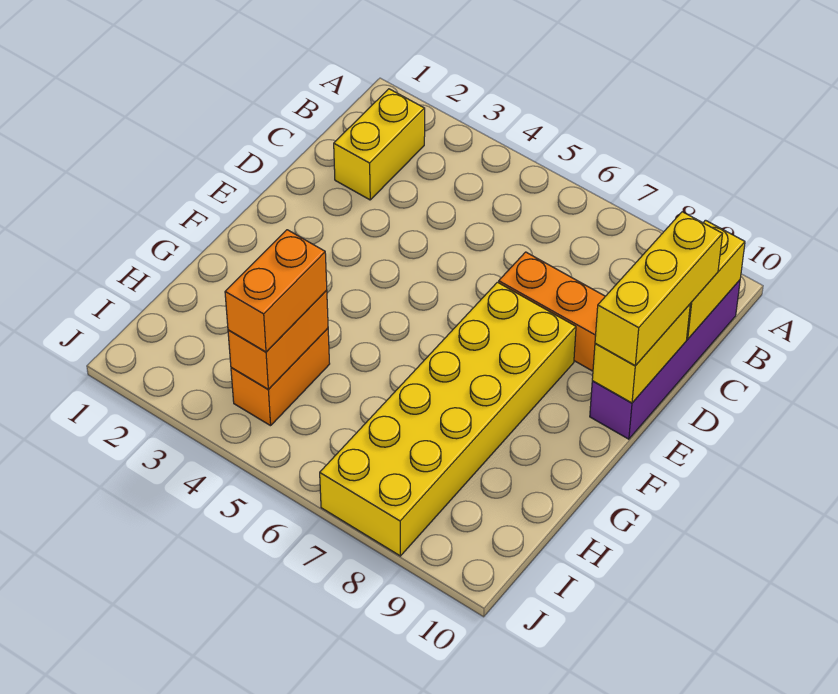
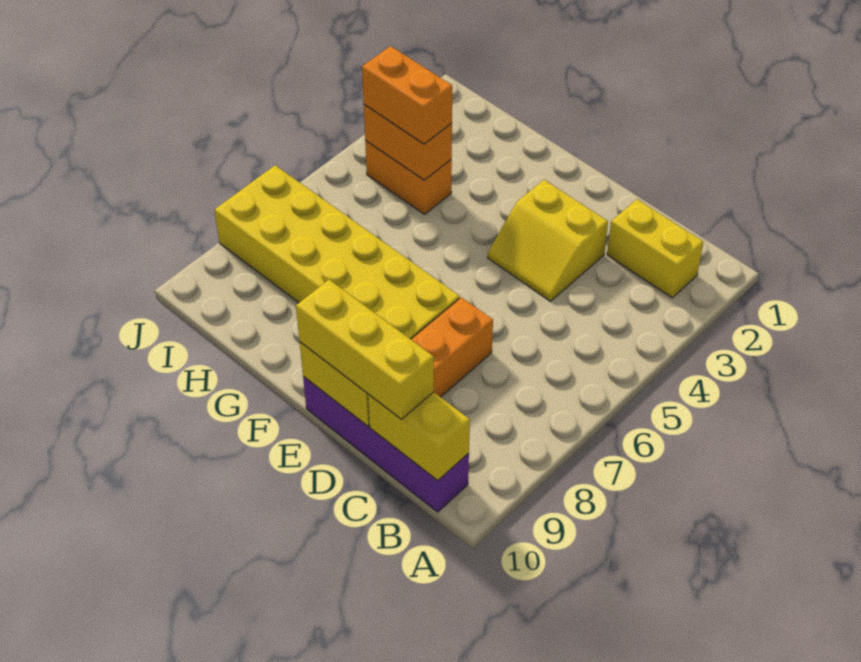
none -> yellow slope D3:E4 level 1 top 3

